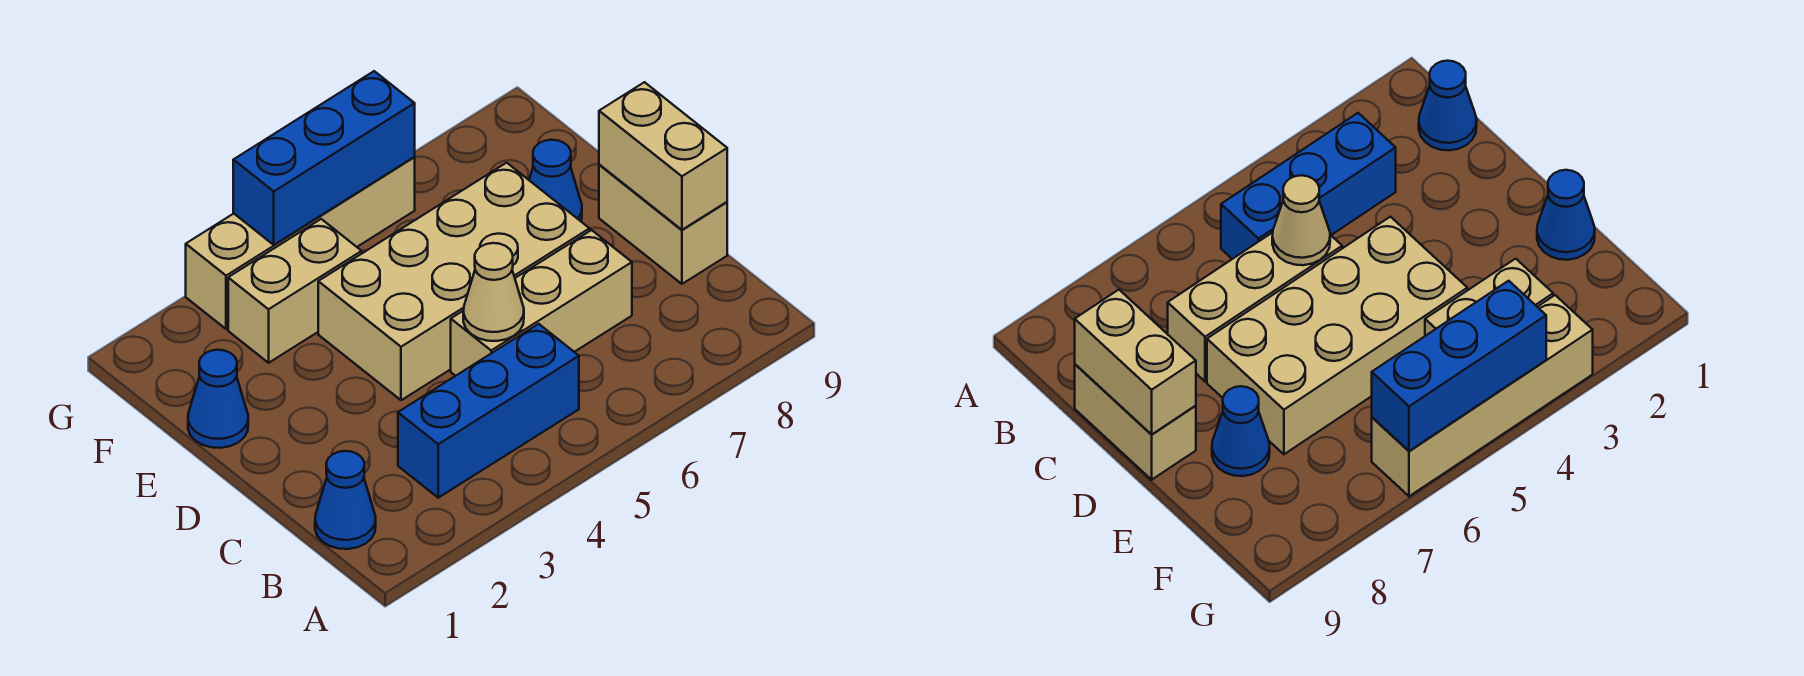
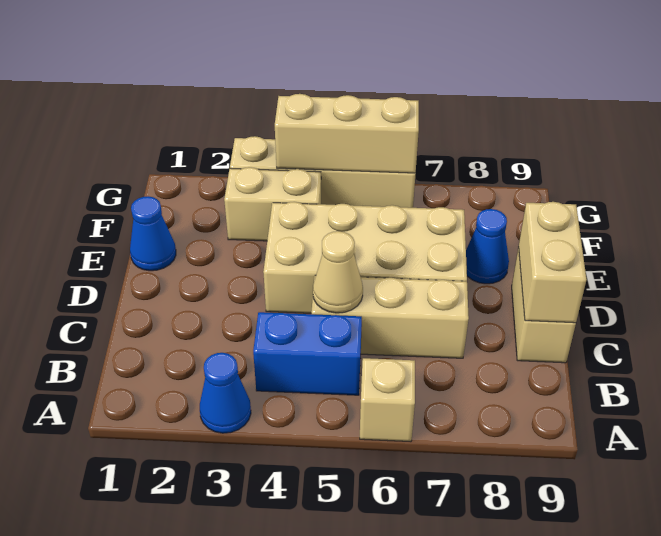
none -> tan brick A6 level 1
blue cone B1 level 1 -> blue cone A3 level 1
blue brick B3:B5 level 1 -> blue brick B4:B5 level 1
blue brick G4:G6 level 2 -> tan brick G4:G6 level 2

